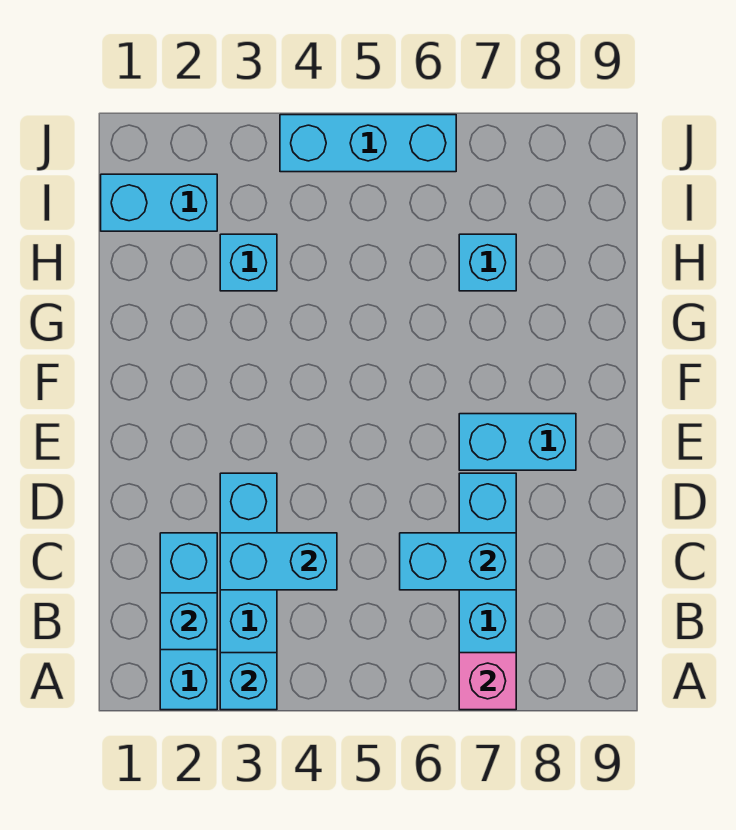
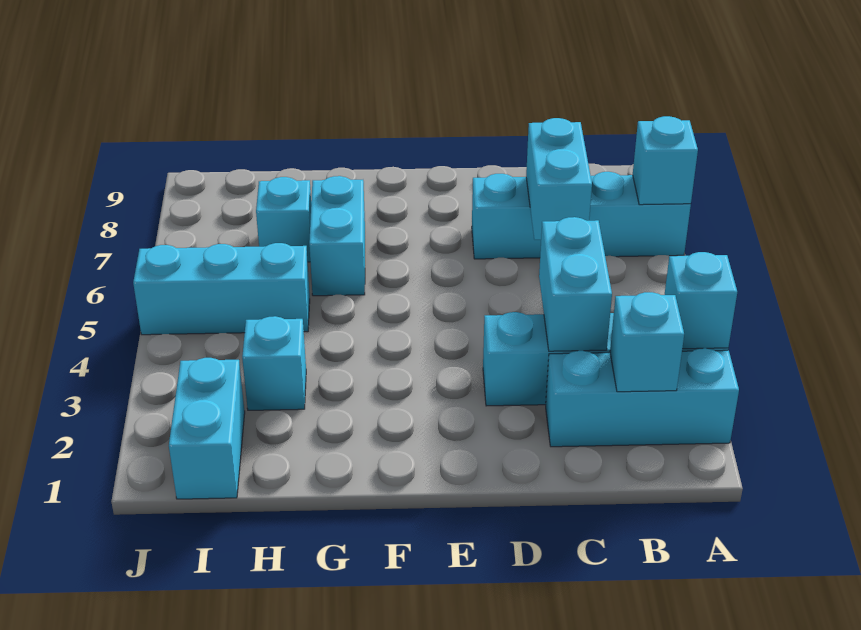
pink brick A7 level 2 -> cyan brick A7 level 2
cyan brick E7:E8 level 1 -> cyan brick G6:G7 level 1
cyan brick J4:J6 level 1 -> cyan brick H5:J5 level 1

